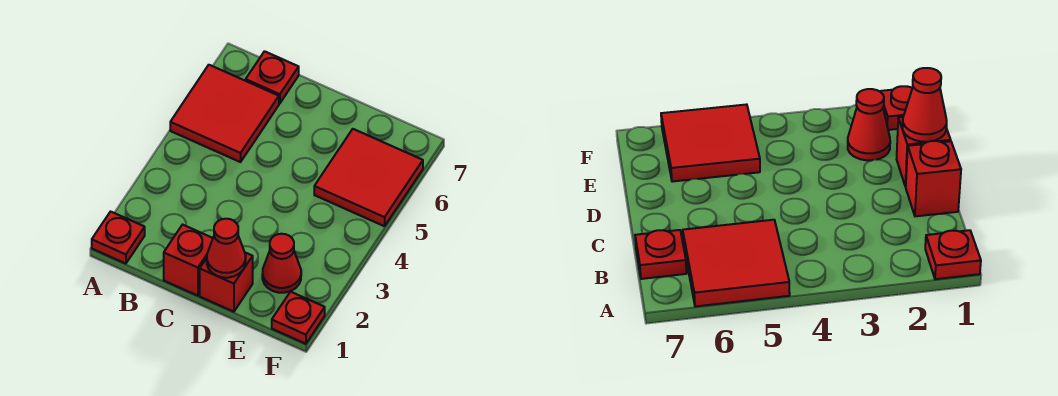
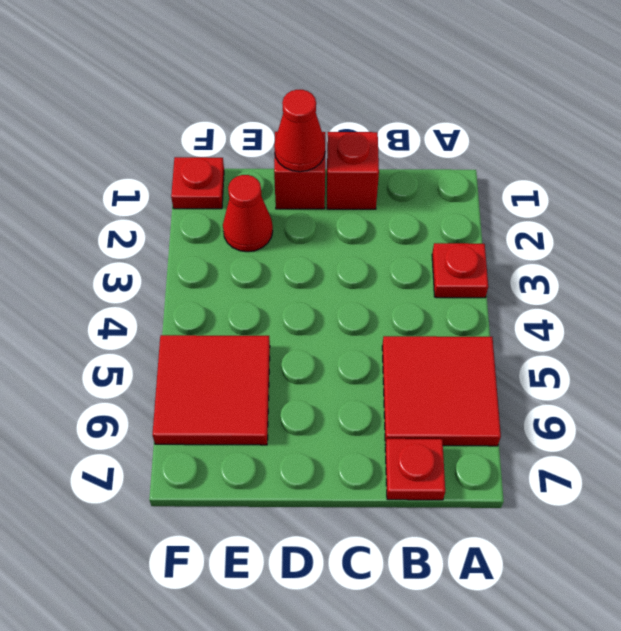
red plate A1 level 1 -> red plate A3 level 1

